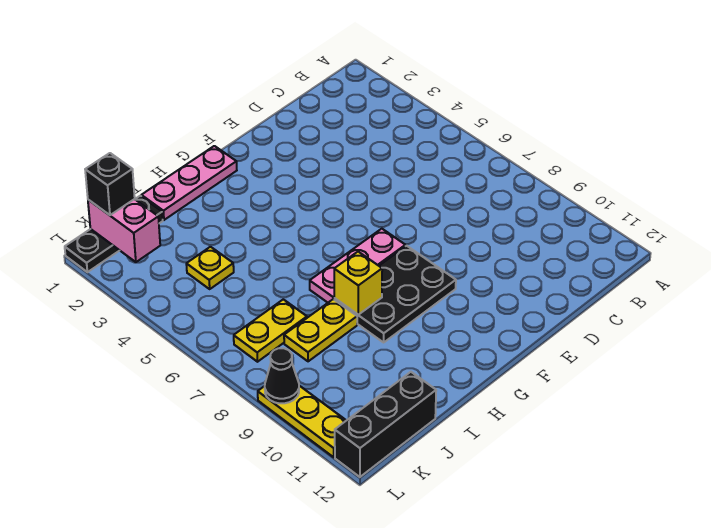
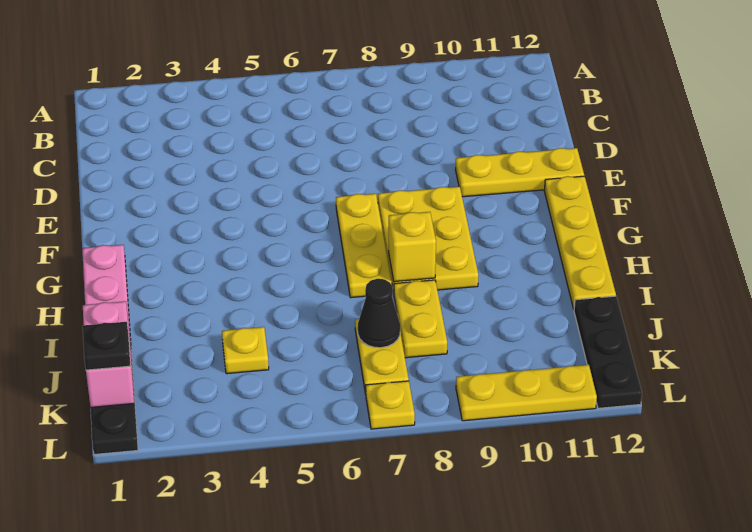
none -> yellow plate E10:E12 level 1
pink plate F7:H7 level 1 -> yellow plate F7:H7 level 1
black plate F8:H9 level 1 -> yellow plate F8:H9 level 1
none -> yellow plate F12:I12 level 1
black brick J12:L12 level 1 -> black plate J12:L12 level 1
pink brick K1:K2 level 2 -> pink brick J1:K1 level 2
black brick K1 level 3 -> black plate K1 level 3
none -> yellow plate L7 level 1
black cone L9 level 2 -> black cone J7 level 2

